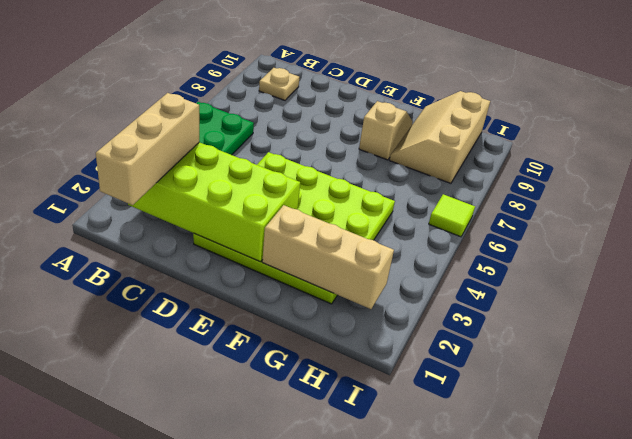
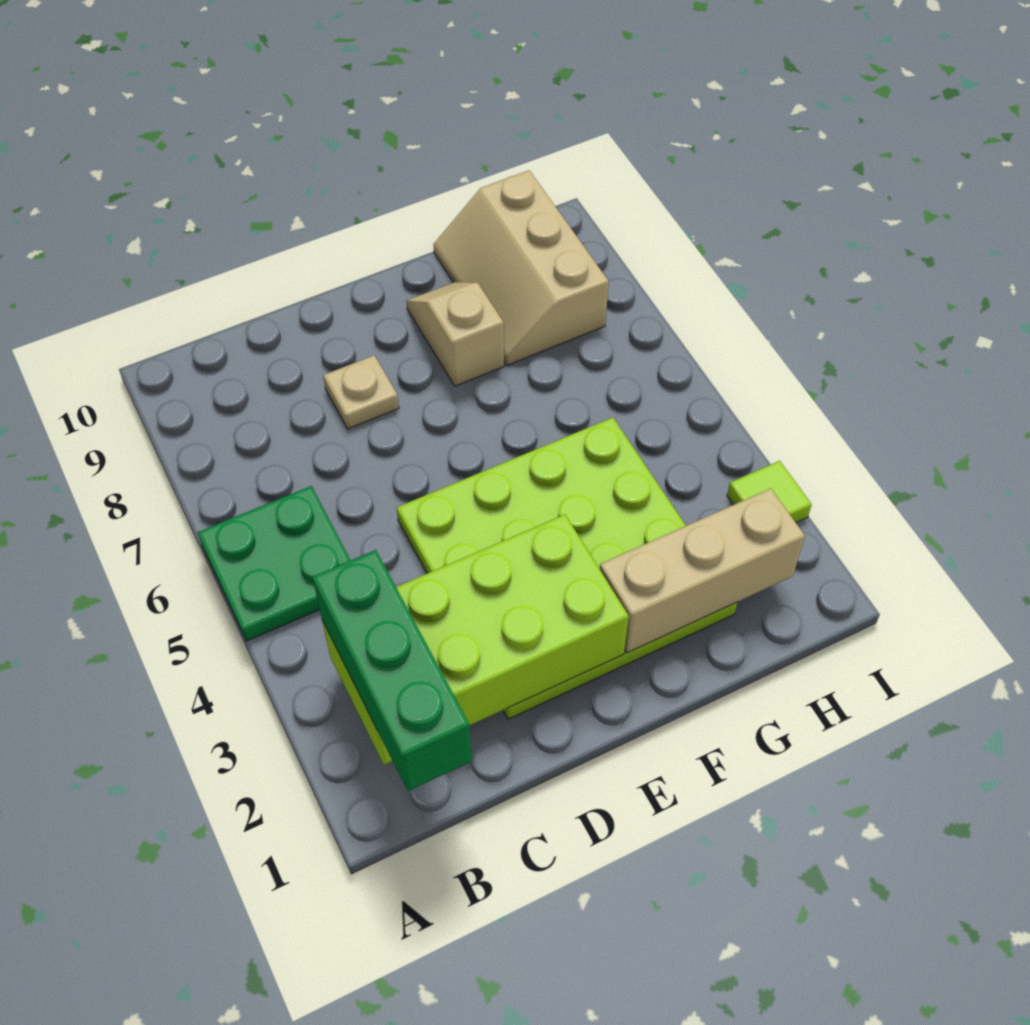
tan brick B1:B3 level 3 -> green brick B1:B3 level 3
tan plate B9 level 1 -> tan plate D8 level 1
lime tile I6 level 1 -> lime tile I3 level 1

